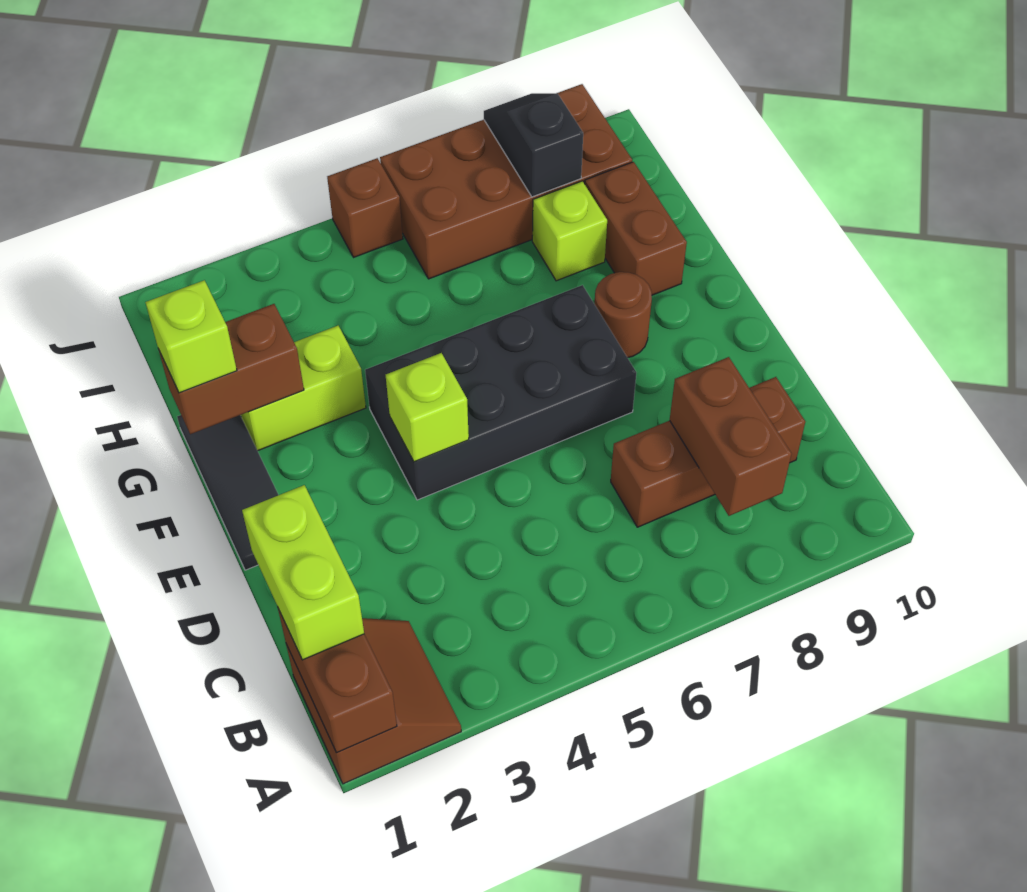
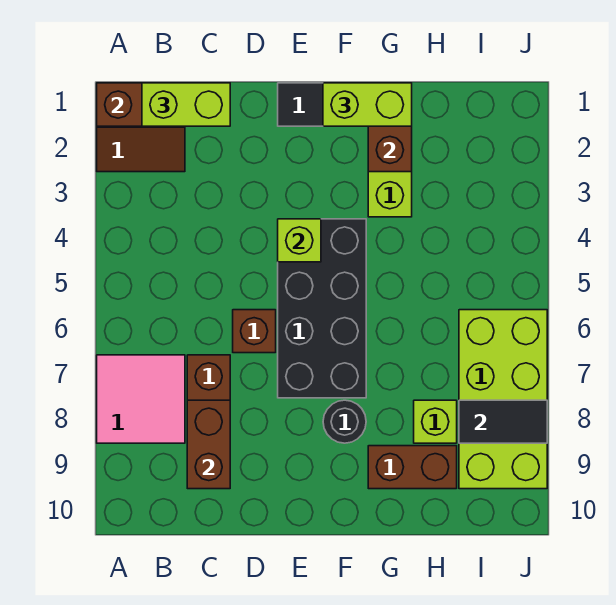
none -> pink tile A7:B8 level 1
brown brick B8:C8 level 2 -> brown brick C8:C9 level 2
brown round brick F8 level 1 -> black round brick F8 level 1
lime brick G1 level 3 -> lime brick F1:G1 level 3
brown brick I6:J9 level 1 -> lime brick I6:J9 level 1
black slope I8:J8 level 2 top I -> black tile I8:J8 level 2
brown brick J5 level 1 -> brown brick D6 level 1

